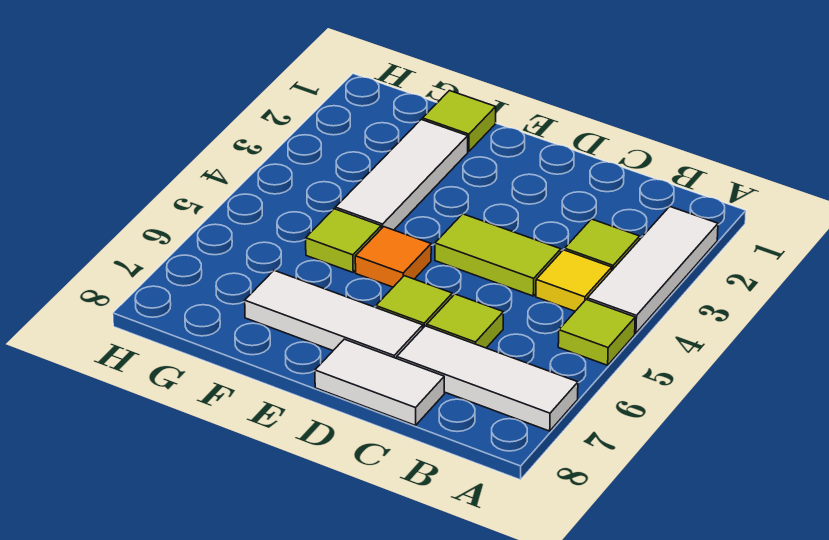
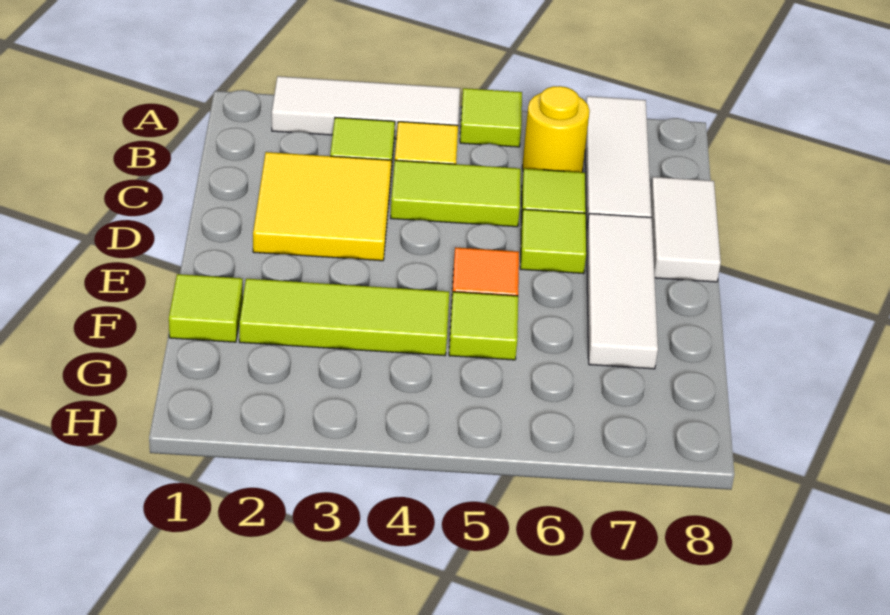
none -> yellow round brick B6 level 1
none -> yellow tile C2:D3 level 1
lime tile C4:D4 level 1 -> lime tile C4:C5 level 1
white tile F2:F4 level 1 -> lime tile F2:F4 level 1

